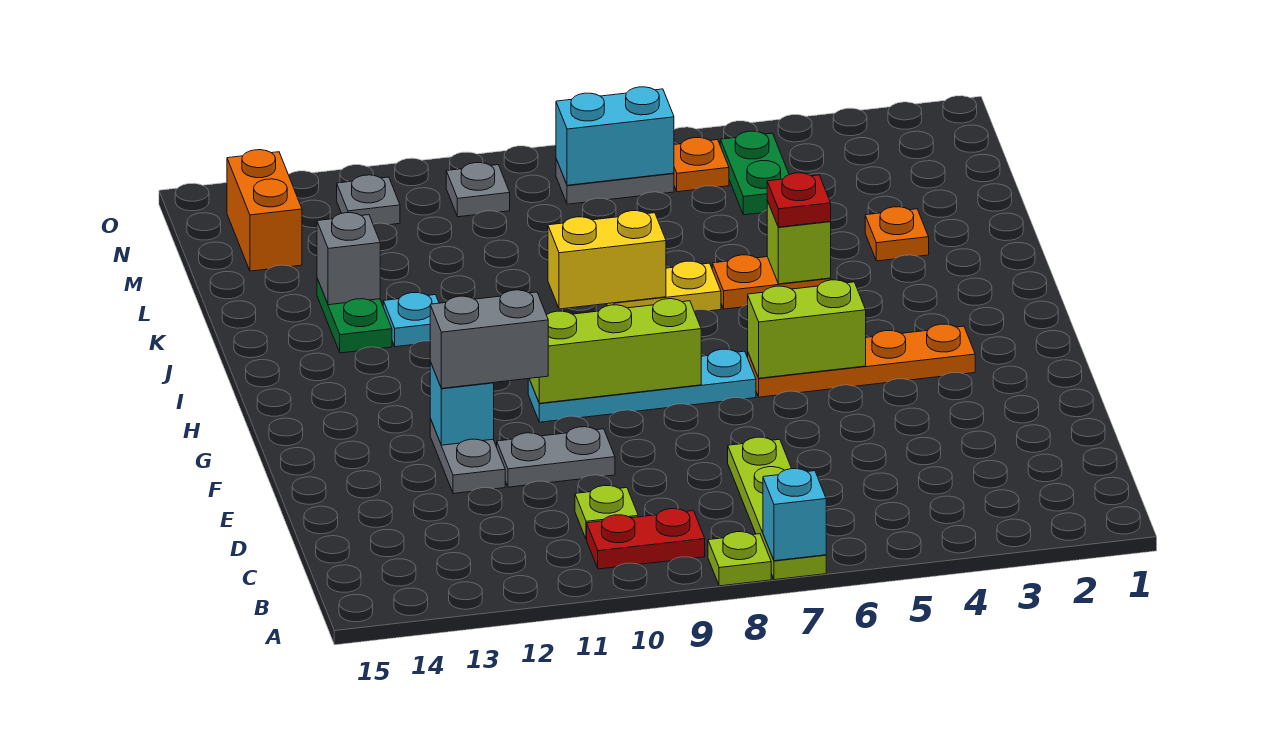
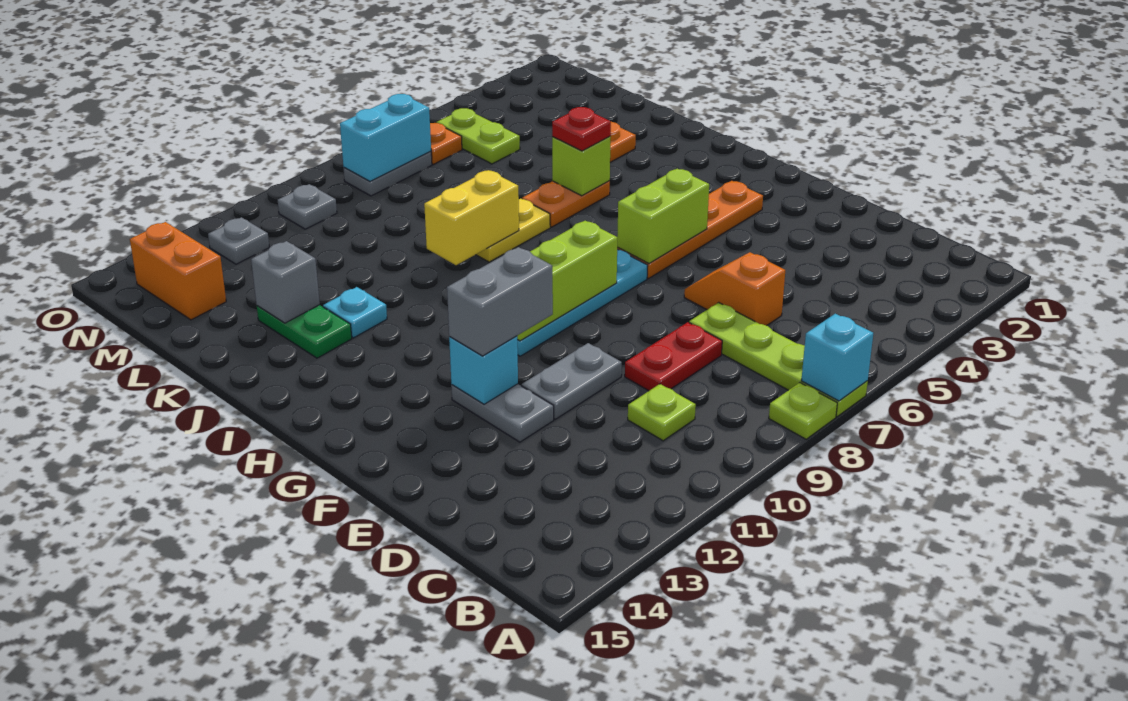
red plate B9:B10 level 1 -> red plate D8:D9 level 1
none -> orange slope D6:E6 level 1 top D
green plate M5:N5 level 1 -> lime plate M5:N5 level 1

